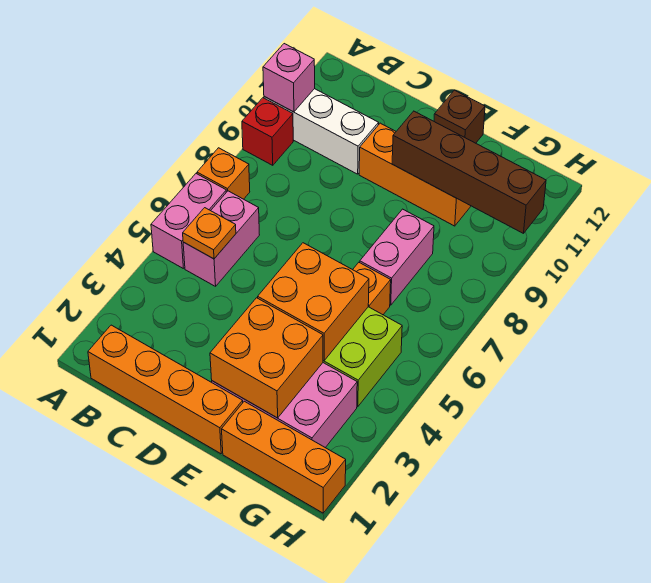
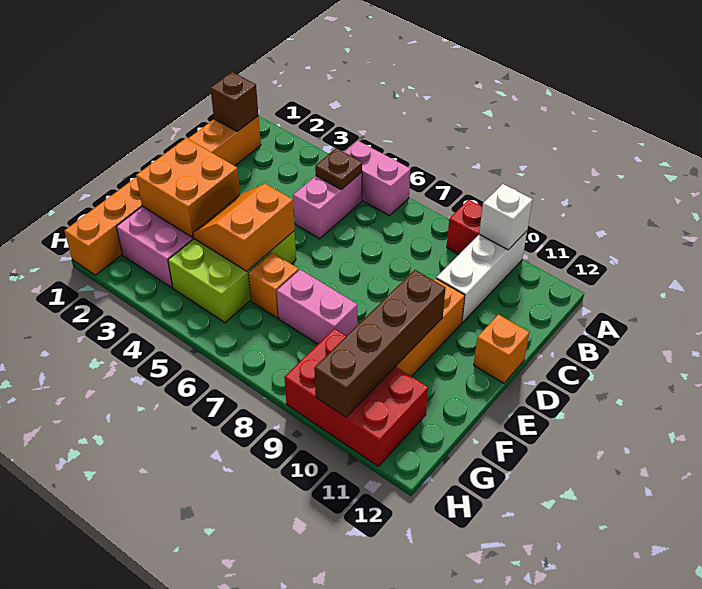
orange brick A7 level 1 -> orange brick D12 level 1
pink brick A10 level 2 -> white brick A10 level 2
pink brick B5:B6 level 1 -> pink brick B5:C5 level 1
orange plate B5 level 2 -> brown plate B5 level 2
orange brick E4:F5 level 2 -> orange slope E4:F5 level 2 top 5
brown brick E12 level 1 -> brown brick B1 level 2
none -> red brick G9:H11 level 1

